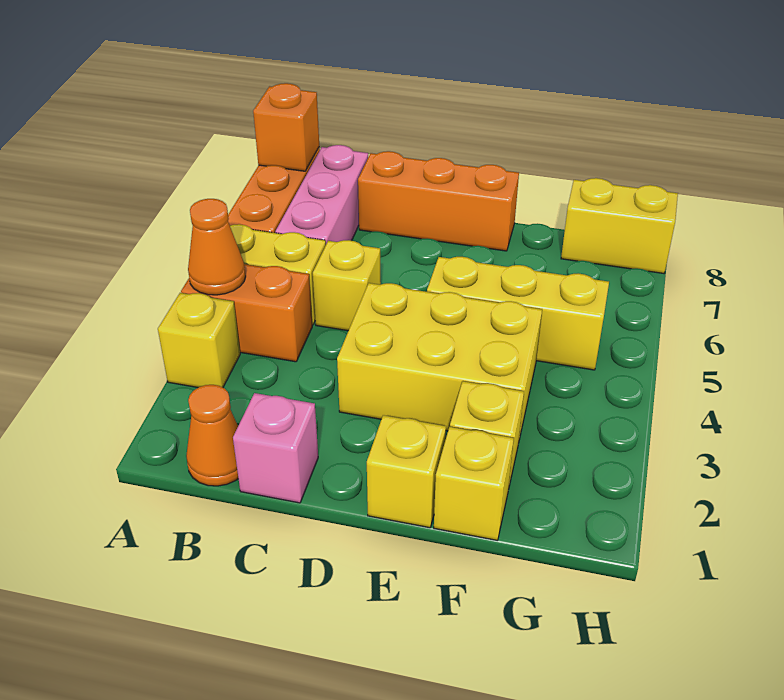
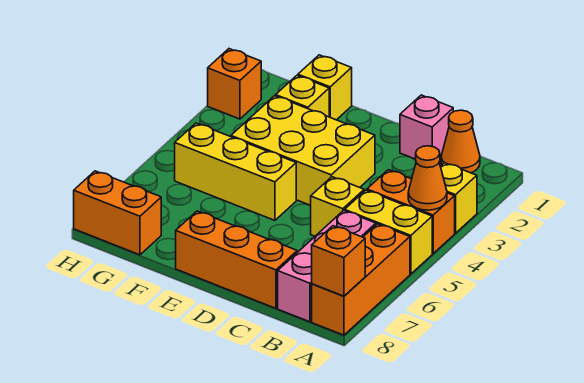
yellow brick E1 level 1 -> none
yellow brick G8:H8 level 1 -> orange brick G8:H8 level 1
none -> orange brick H2 level 1

